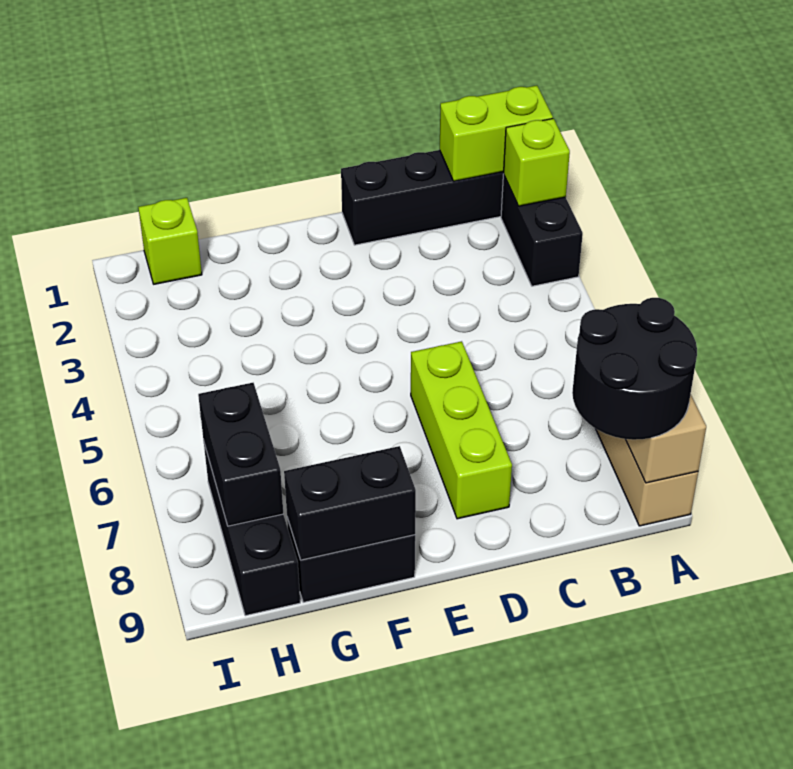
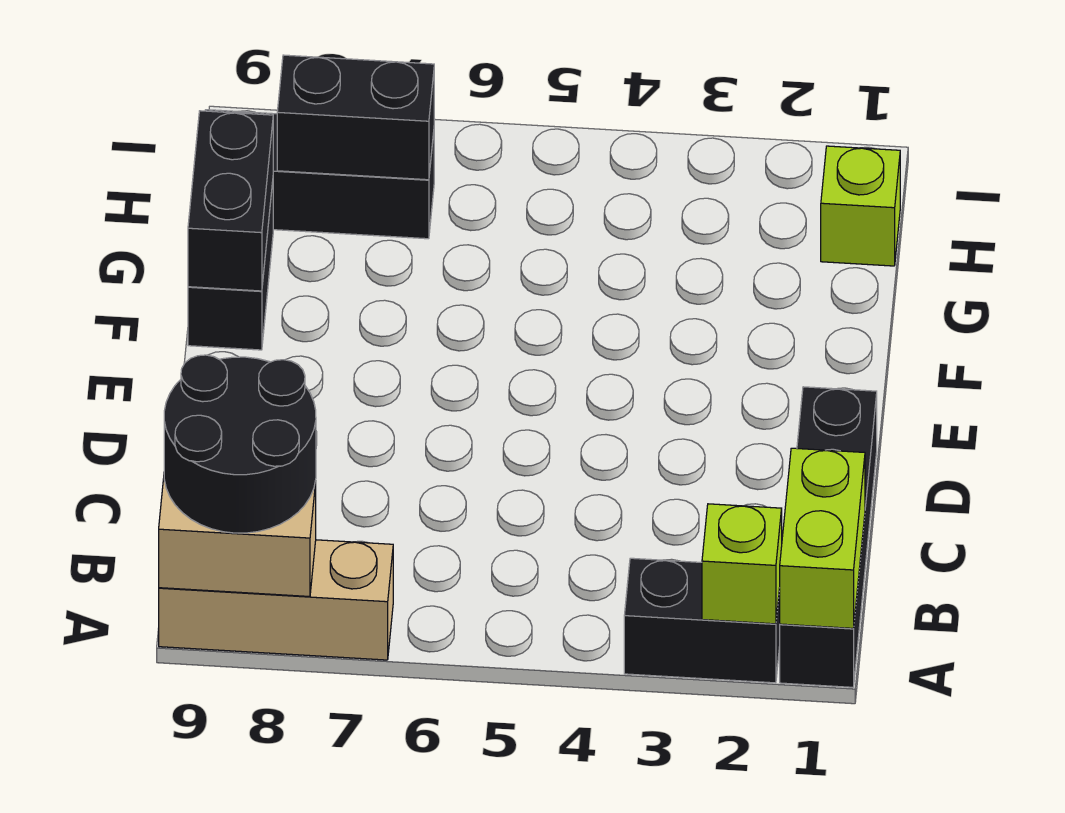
lime brick D6:D8 level 1 -> none

